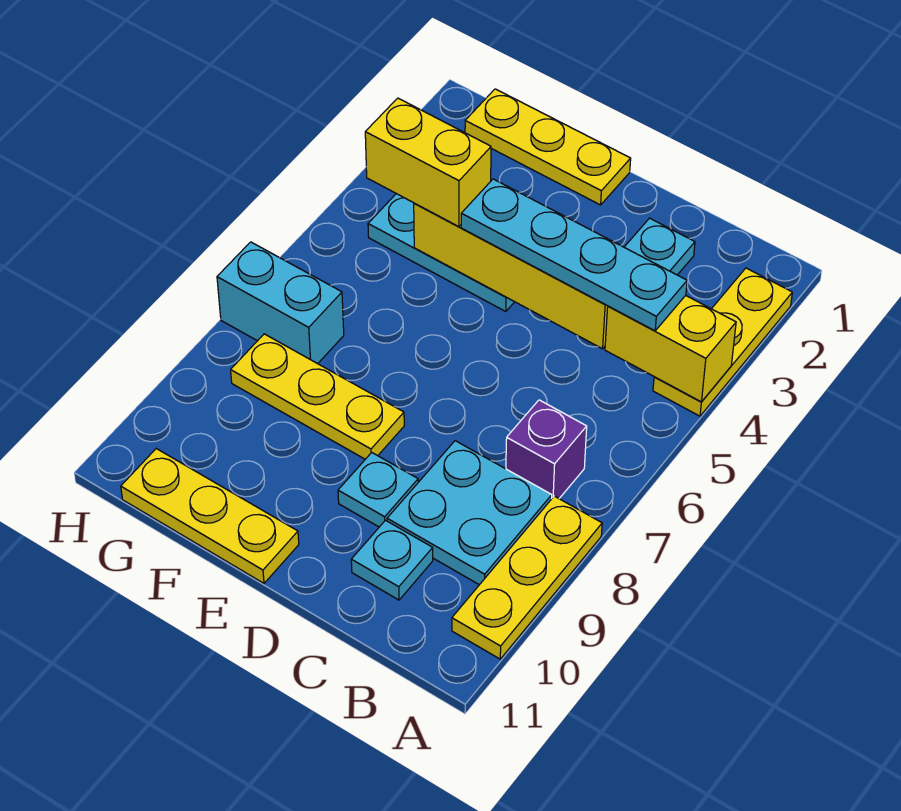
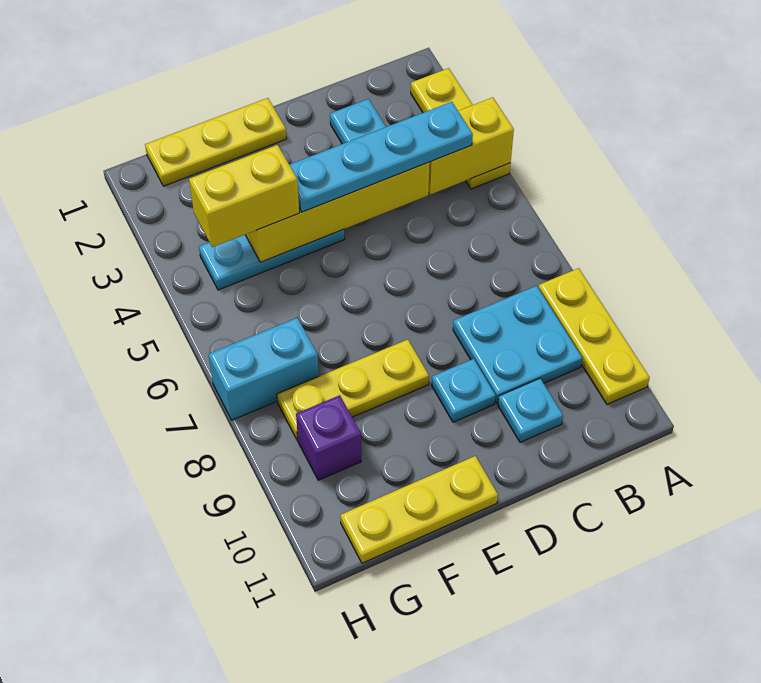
purple brick B7 level 1 -> purple brick G9 level 1

